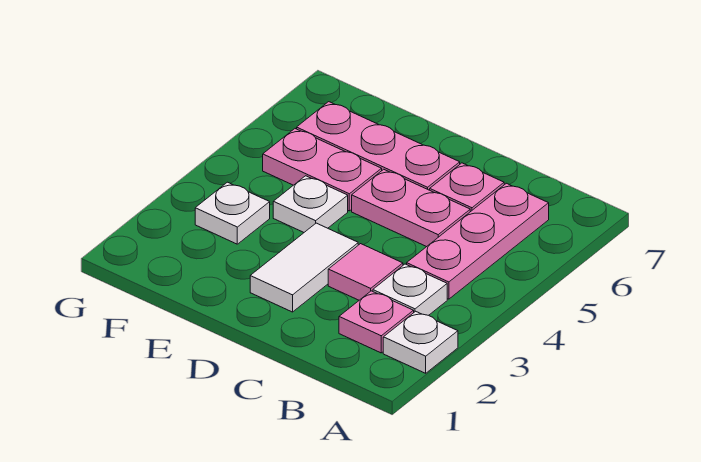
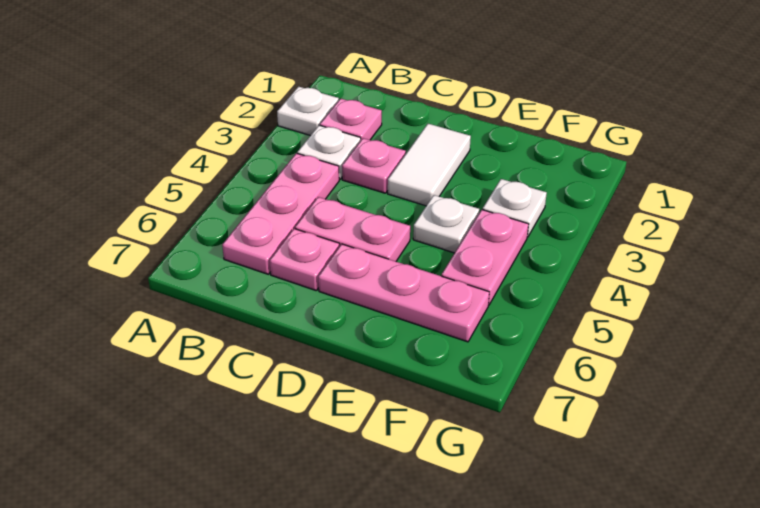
pink tile C3 level 1 -> pink plate C3 level 1
pink plate E5:F5 level 1 -> pink plate F4:F5 level 1

